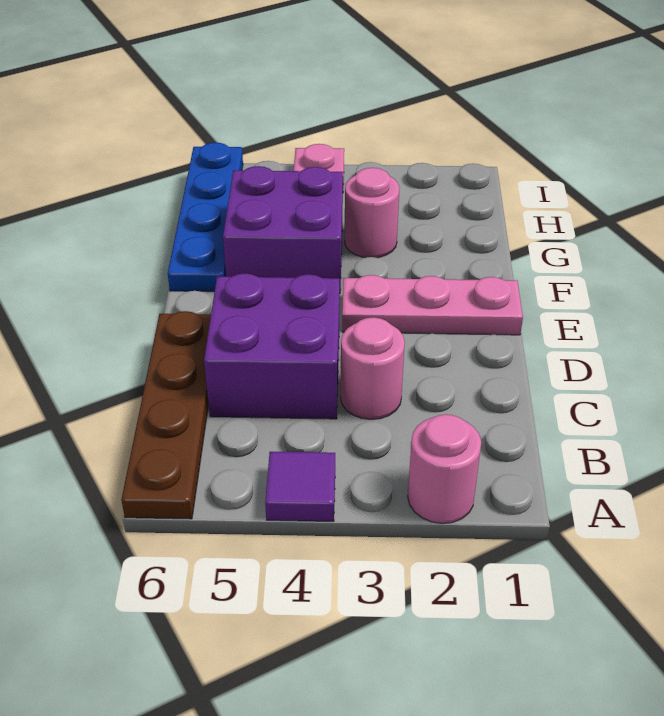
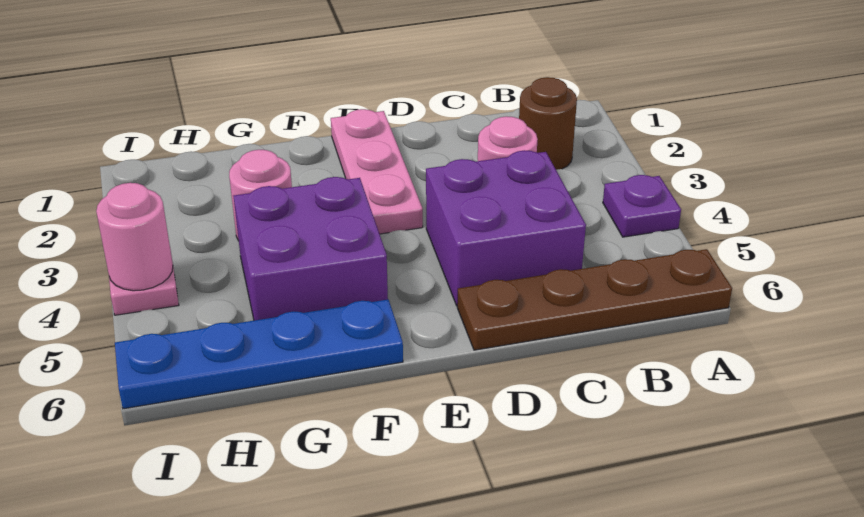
pink round brick A2 level 1 -> pink round brick I4 level 2
purple tile A4 level 1 -> purple plate A4 level 1
none -> brown round brick B2 level 1

